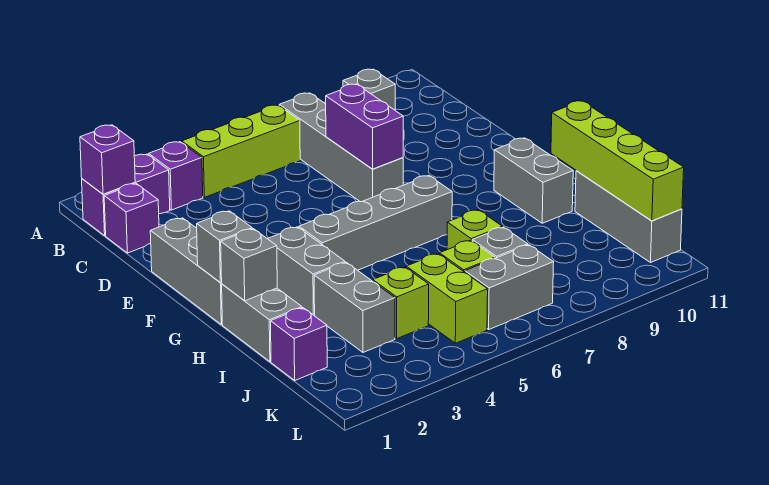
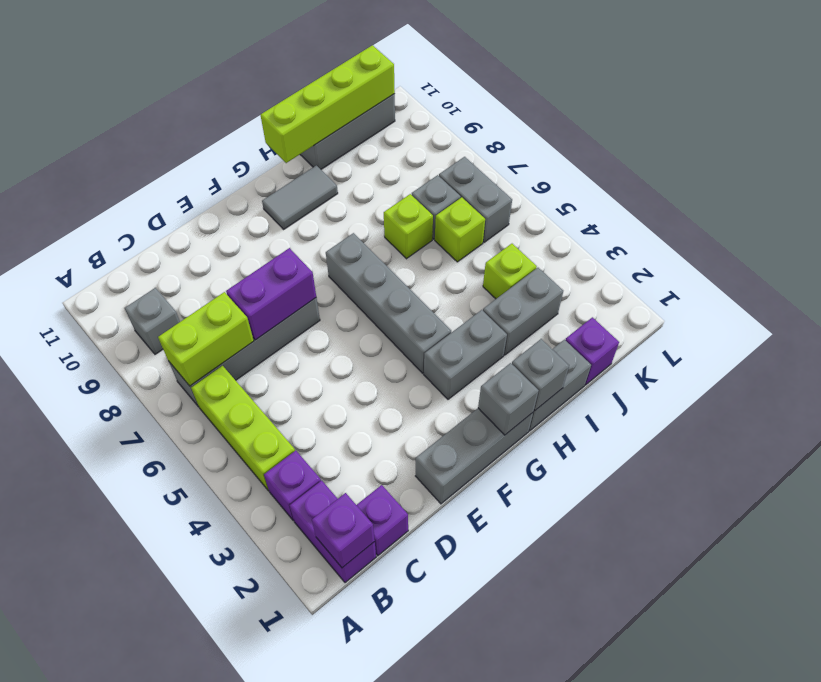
grey brick G10:H10 level 1 -> grey tile G10:H10 level 1
lime brick J5:K5 level 1 -> lime brick B7:C7 level 2

